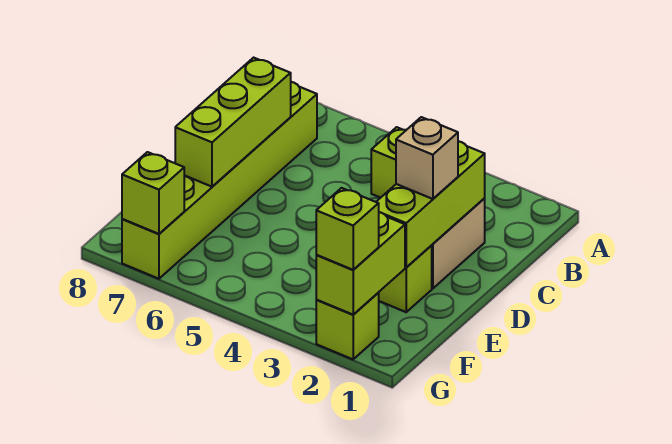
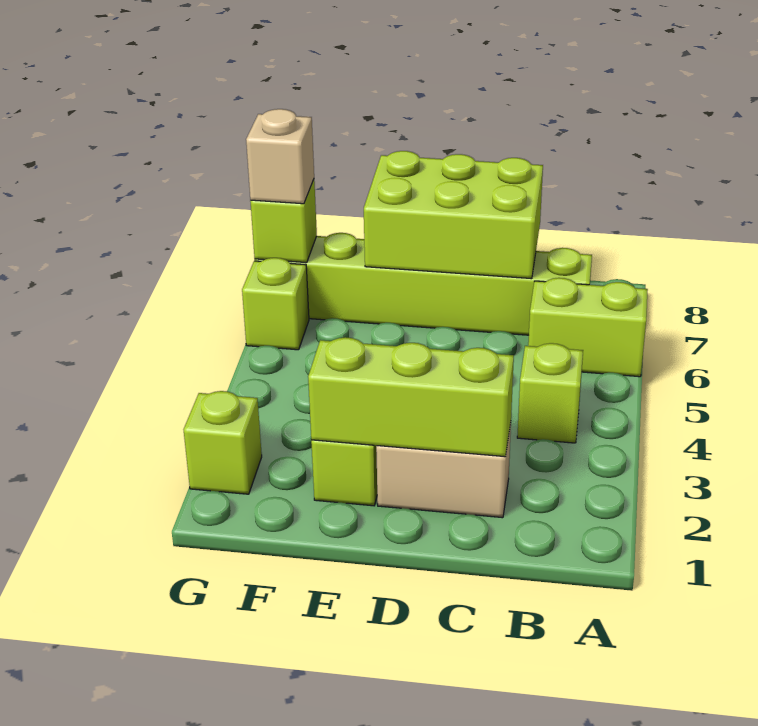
lime brick C7:E7 level 2 -> lime brick C7:E8 level 2
tan brick D2 level 3 -> tan brick G7 level 3
lime brick F2:G2 level 2 -> lime brick A6:B6 level 1
lime brick G2 level 3 -> lime brick G6 level 1

